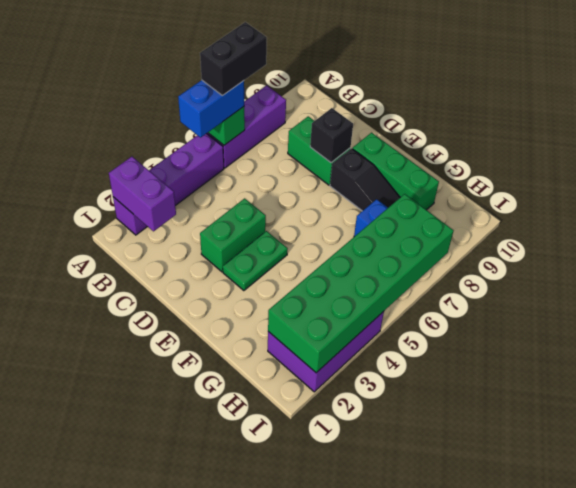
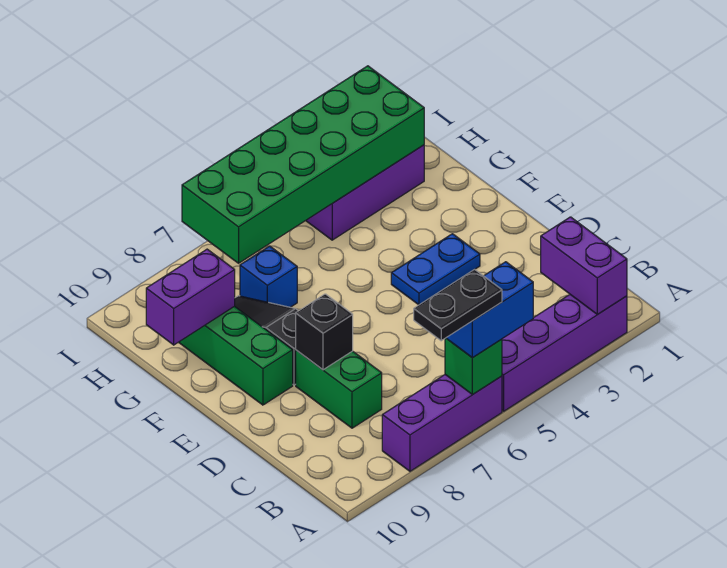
black brick A6:A7 level 4 -> black plate A6:A7 level 4
green brick D3:D4 level 1 -> none
green plate E3:E4 level 1 -> blue plate E3:E4 level 1
none -> purple brick G9:G10 level 2

